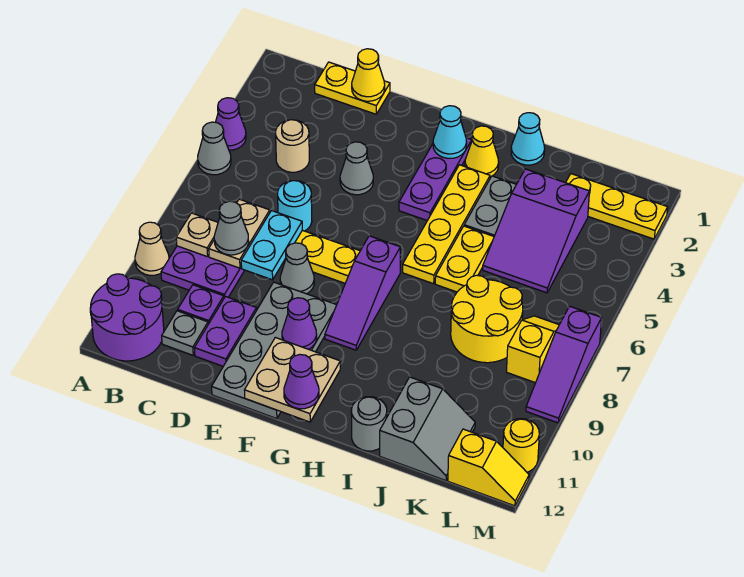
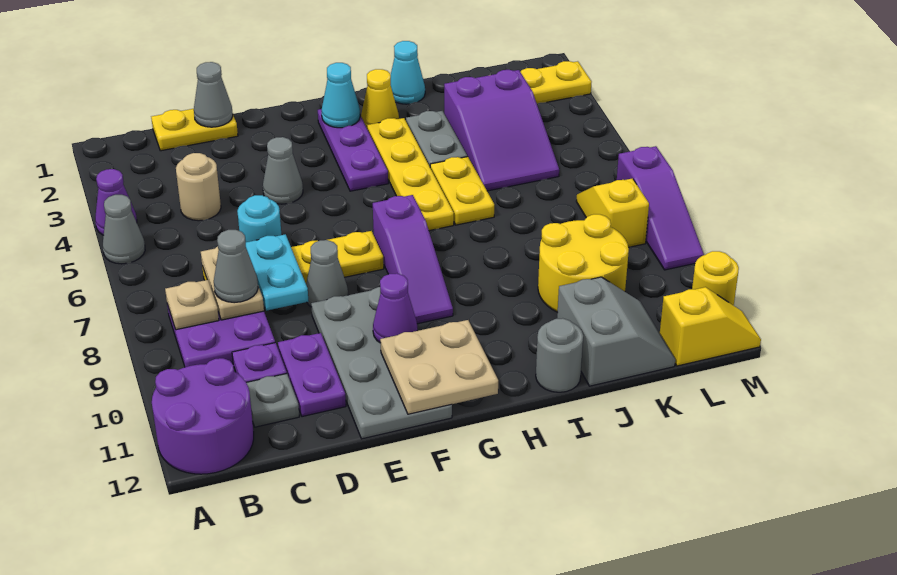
tan cone A9 level 1 -> none
yellow cone D1 level 2 -> grey cone D1 level 2
purple cone G12 level 3 -> none
yellow round brick J7:K8 level 1 -> yellow round brick J9:K10 level 1

